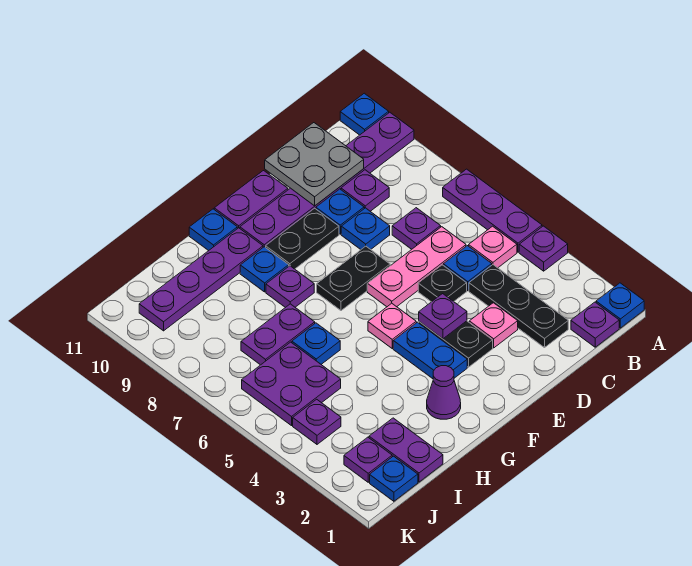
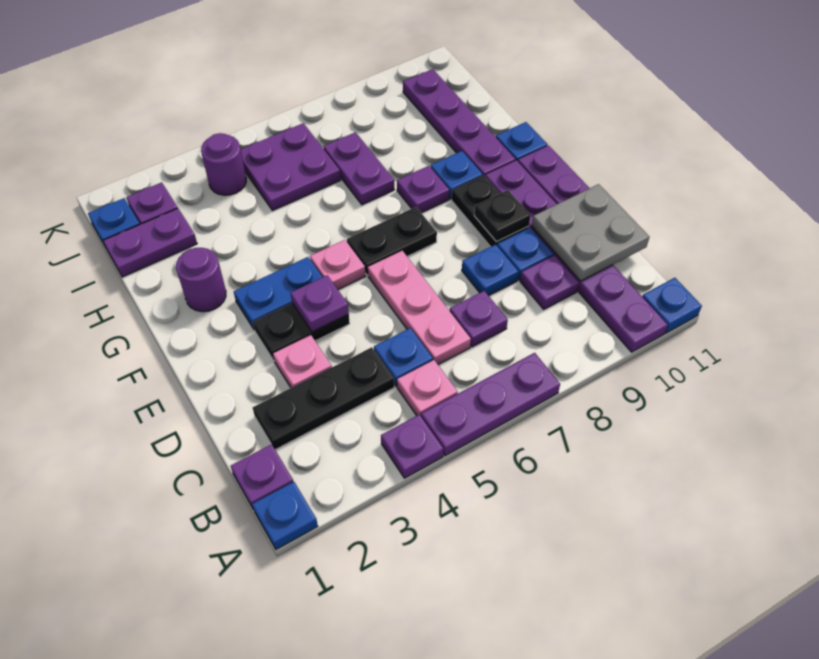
black plate D5 level 1 -> black plate E9 level 2
black plate E7:F7 level 1 -> black plate F6:F7 level 1
purple cone G2 level 1 -> purple round brick G2 level 1
blue plate H6 level 1 -> none
purple plate J4 level 1 -> purple round brick J4 level 1

